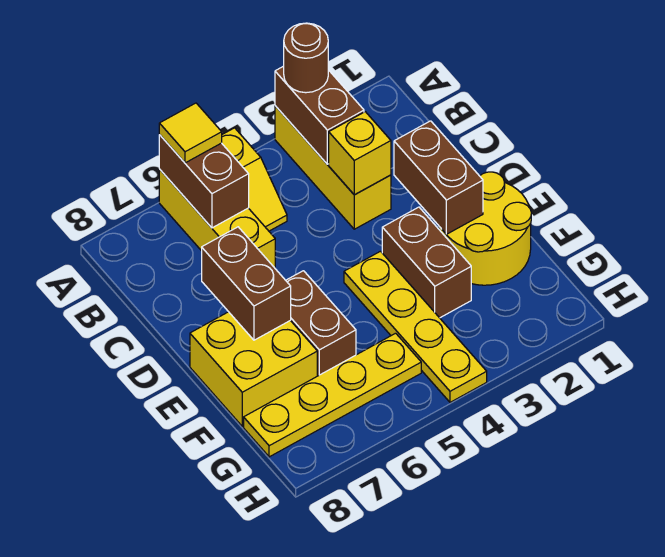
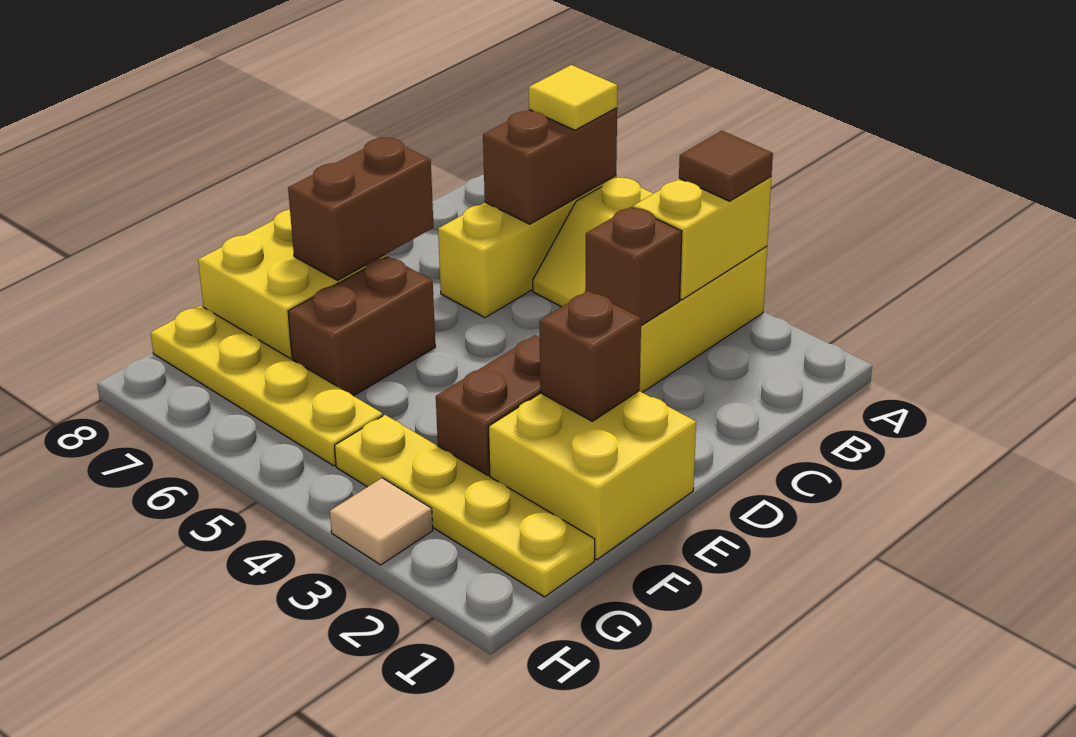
brown brick A3:B3 level 2 -> yellow brick A3:B3 level 2
brown round brick A3 level 3 -> brown tile A3 level 3
yellow brick C3 level 2 -> brown brick C3 level 2
brown brick D2:E2 level 2 -> brown brick E2 level 2
yellow round brick E1:F2 level 1 -> yellow brick E1:F2 level 1
yellow plate E4:H4 level 1 -> yellow plate G1:G4 level 1
none -> tan tile H3 level 1

